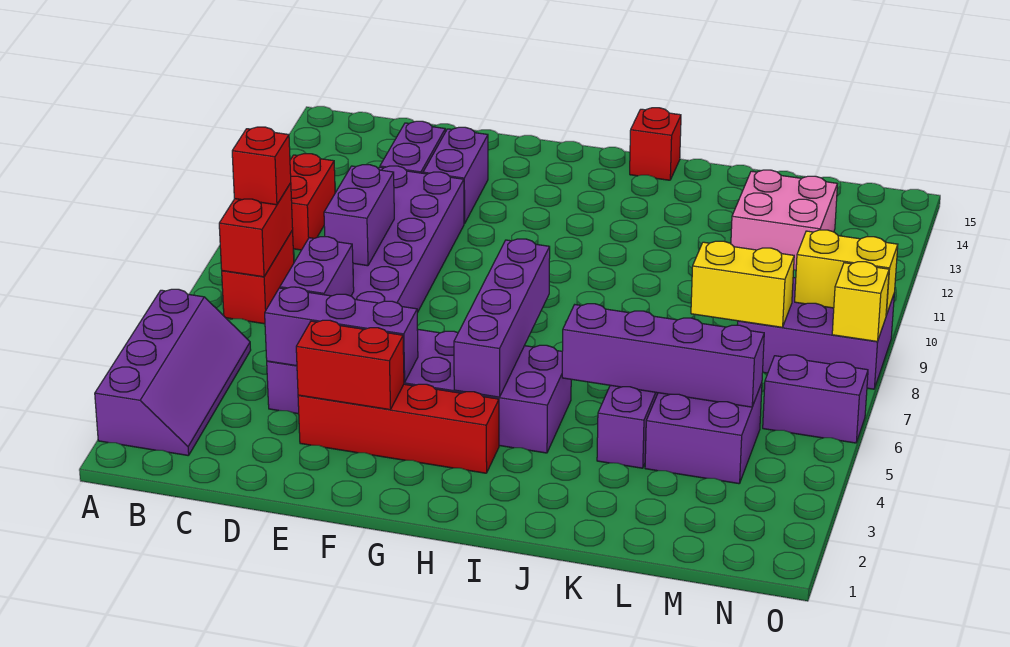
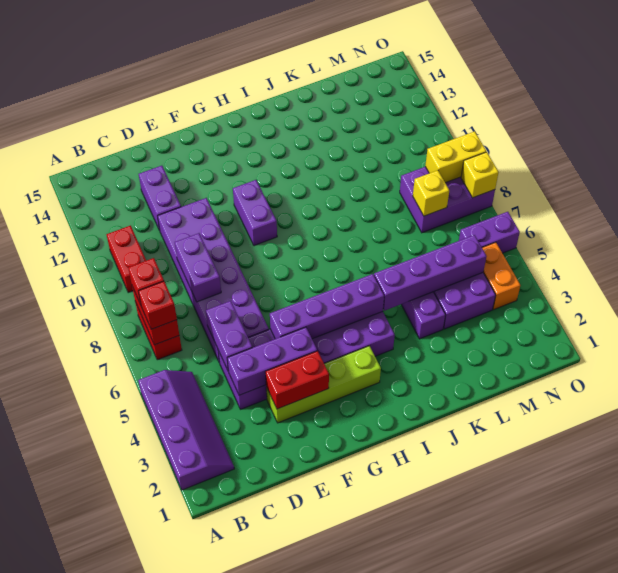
red brick E3:H3 level 1 -> lime brick E3:H3 level 1
purple brick E12:E13 level 1 -> purple brick G10:G11 level 1
purple brick H4:H7 level 2 -> purple brick F5:I5 level 2
red brick I15 level 1 -> red brick B7 level 3
yellow brick L8:M8 level 2 -> yellow brick M8 level 2
pink brick L12:M13 level 1 -> none
none -> orange brick N4:N5 level 1

